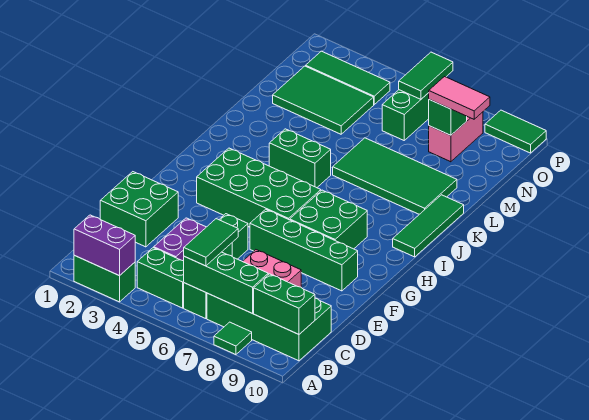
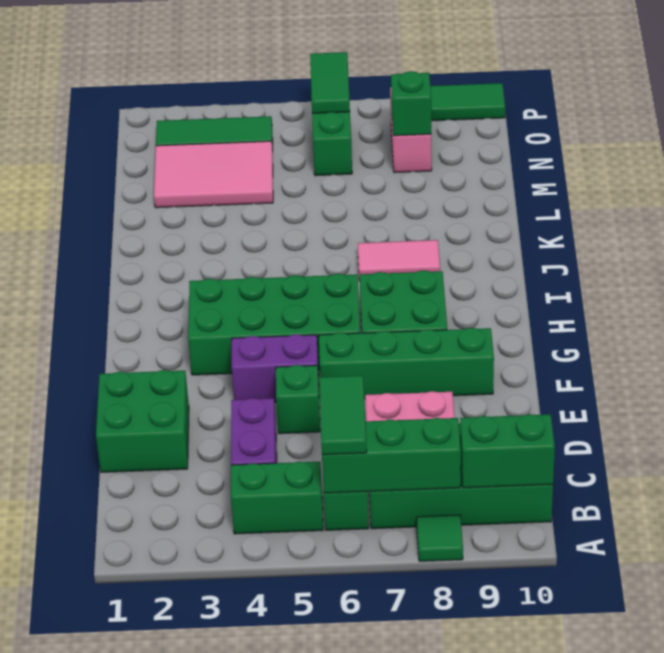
green brick A2:A3 level 1 -> none
purple brick A2:A3 level 2 -> purple brick F4:F5 level 1
green tile I10:K10 level 1 -> none
green brick J4:J5 level 1 -> none
green tile K6:L9 level 1 -> none
green tile M2:N4 level 1 -> pink tile M2:N4 level 1
pink tile N8:N9 level 3 -> pink tile J7:J8 level 1

